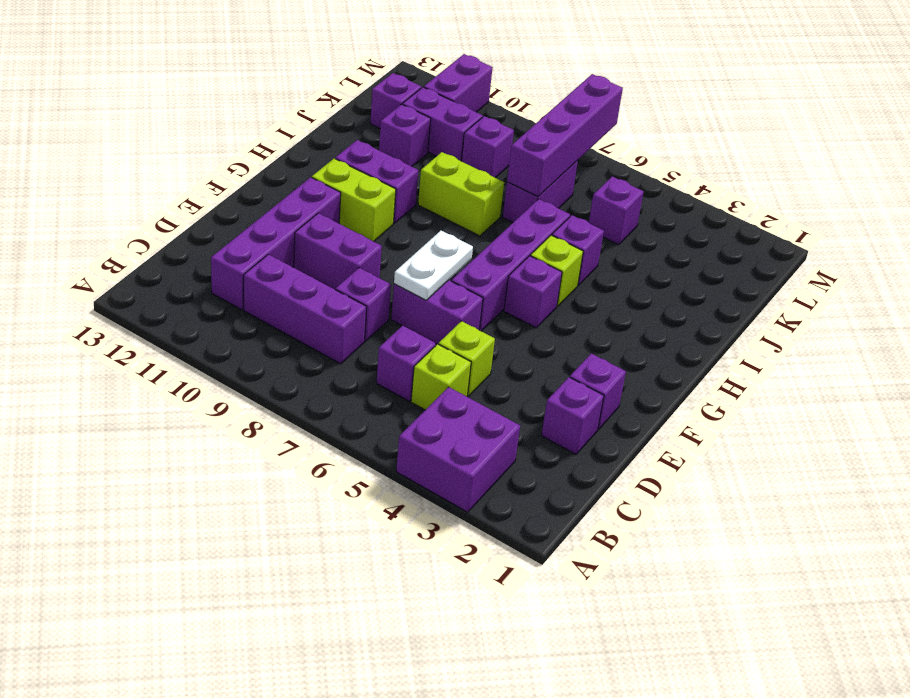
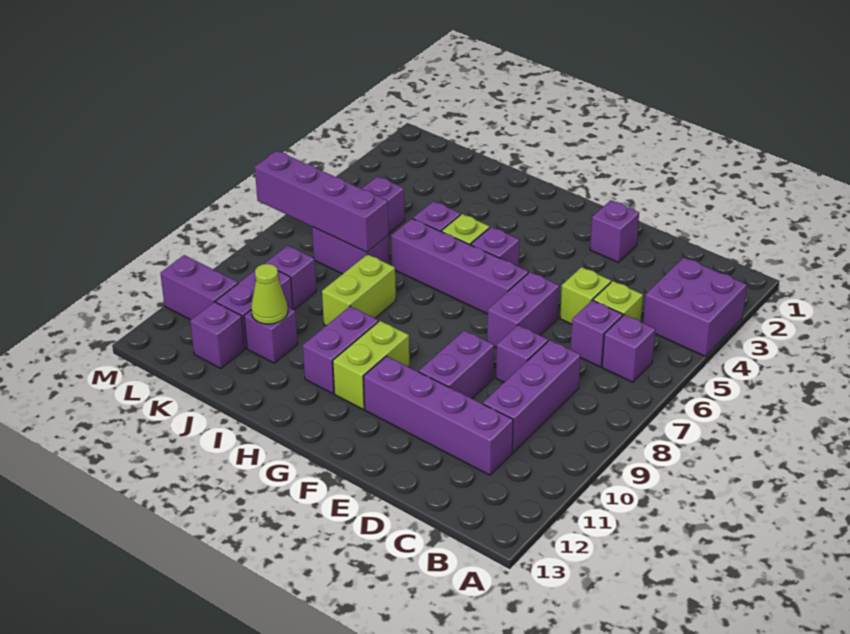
purple brick D2 level 1 -> purple brick B6 level 1
white plate E7:F7 level 2 -> none
none -> lime cone J11 level 2

